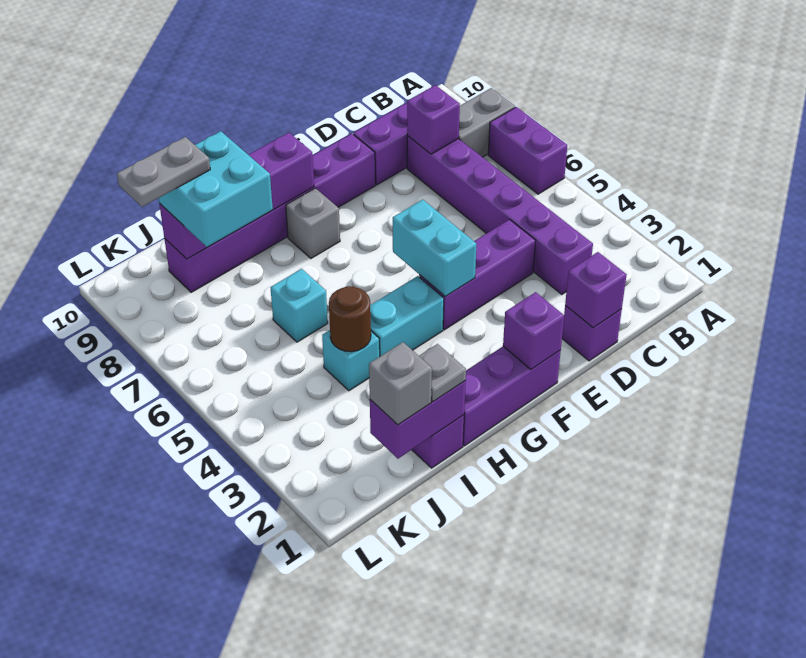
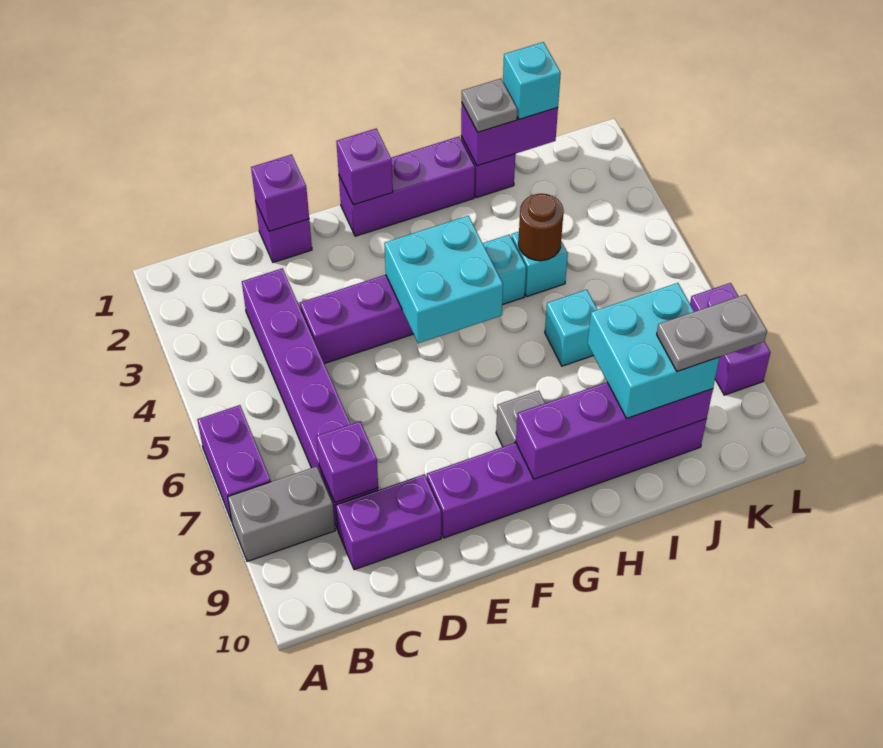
cyan brick F4:F5 level 2 -> cyan brick F4:G5 level 2
grey brick J1 level 3 -> cyan brick J1 level 3
none -> purple brick L7:L8 level 1

